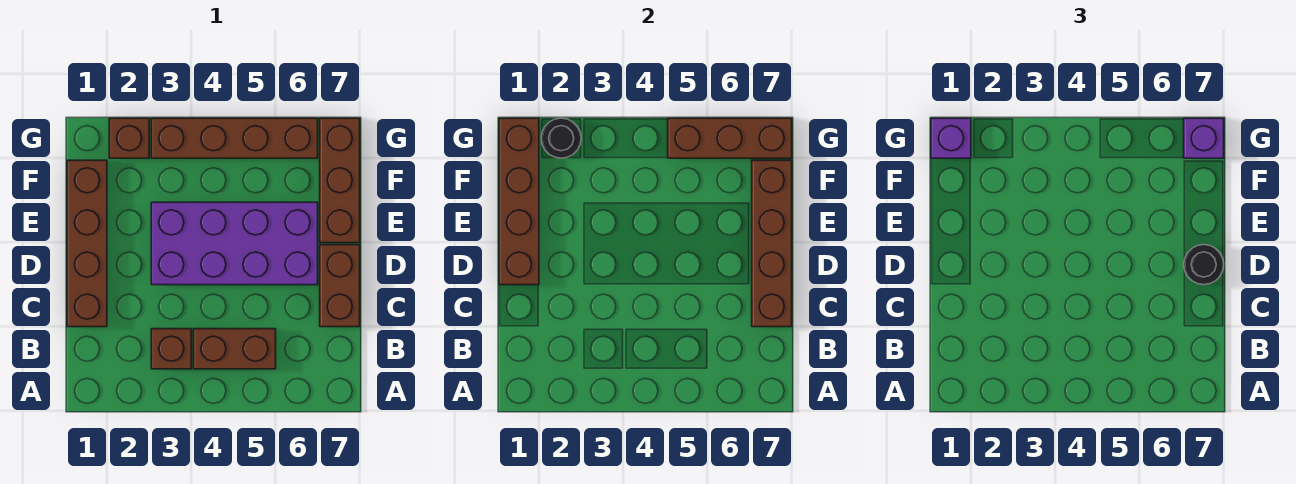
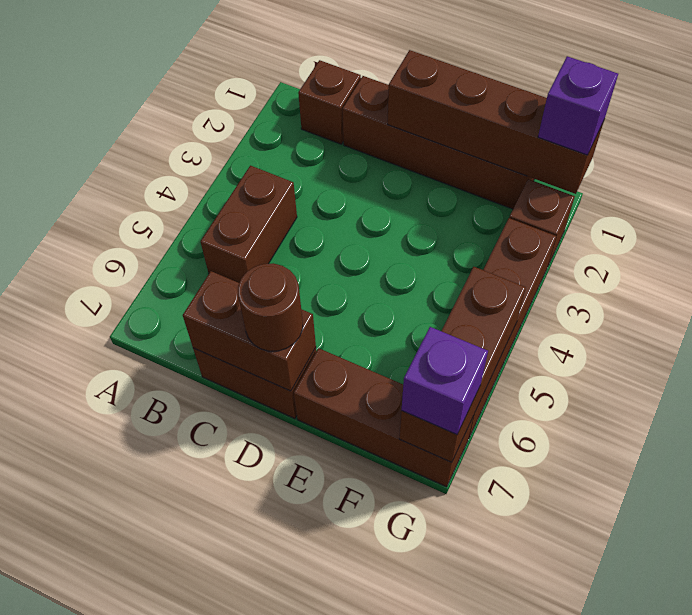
brown brick B3 level 1 -> brown brick B1 level 1
brown brick C7:F7 level 2 -> brown brick C7:D7 level 2
purple brick D3:E6 level 1 -> none
black round brick D7 level 3 -> brown round brick D7 level 3
black round brick G2 level 2 -> none

